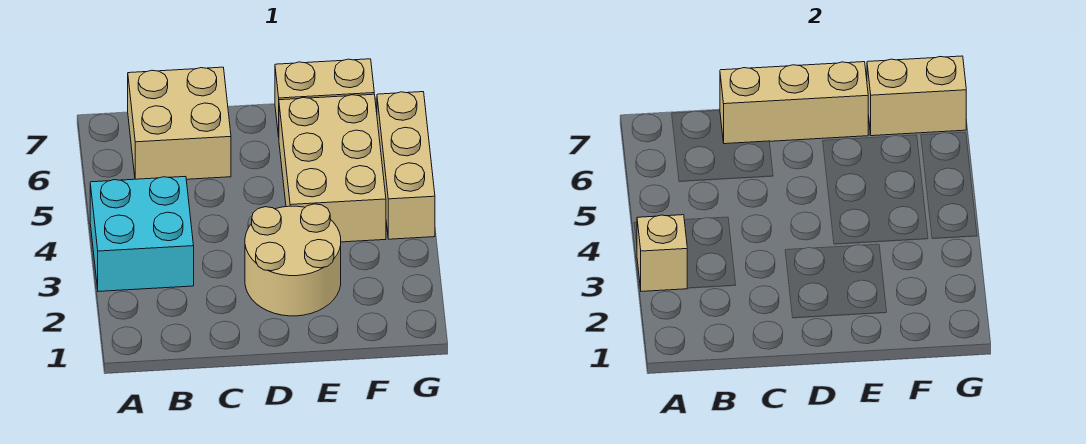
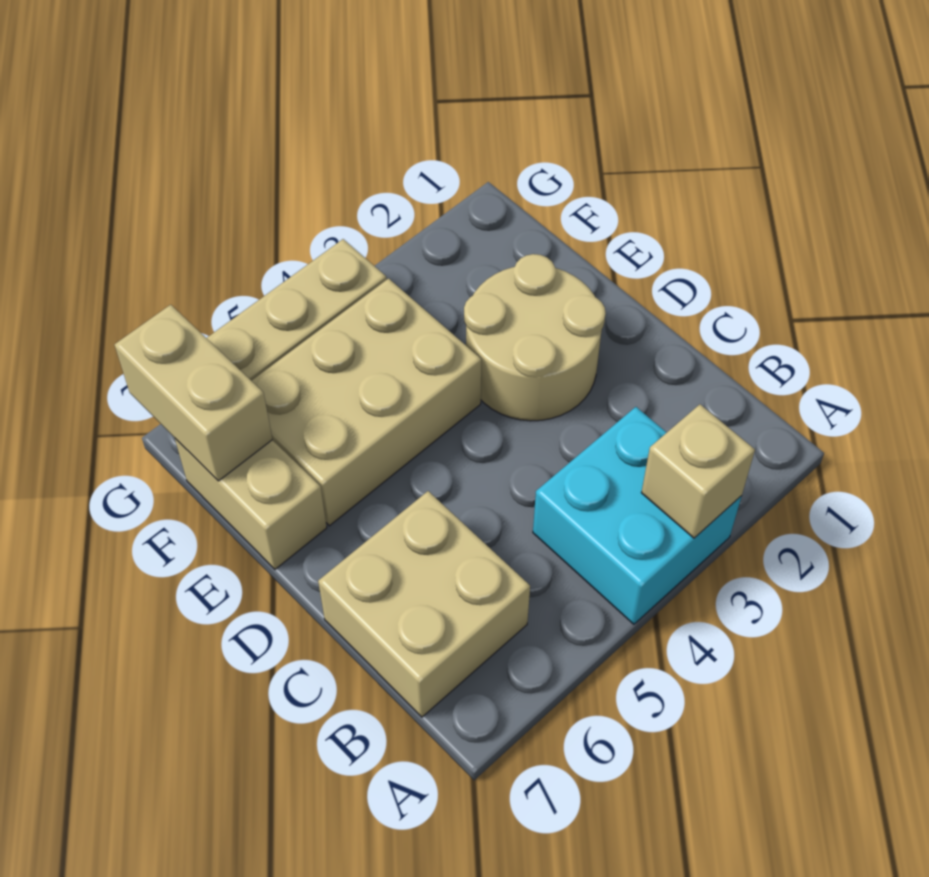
tan brick C7:E7 level 2 -> none

